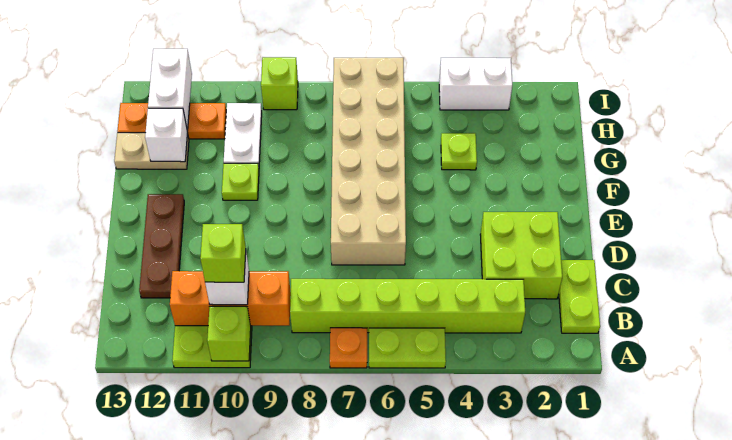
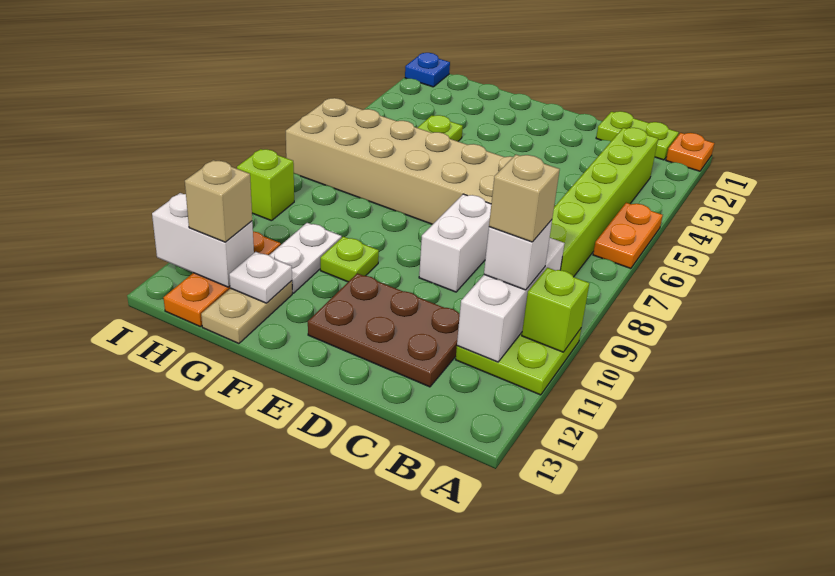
lime plate A5:A6 level 1 -> orange plate A5:A6 level 1
orange plate A7 level 1 -> orange plate A1 level 1
orange brick B9:B11 level 2 -> white brick B9:B11 level 2
lime brick B10 level 4 -> tan brick B10 level 4
lime brick C2:D3 level 1 -> none
brown plate C12:E12 level 1 -> brown plate C11:E12 level 1
white plate G10:H10 level 1 -> white plate G10:G11 level 1
white brick G12 level 2 -> white plate G12 level 2
none -> tan brick H12 level 3
none -> blue plate I1 level 1
white brick I3:I4 level 1 -> white brick D8:D9 level 1

